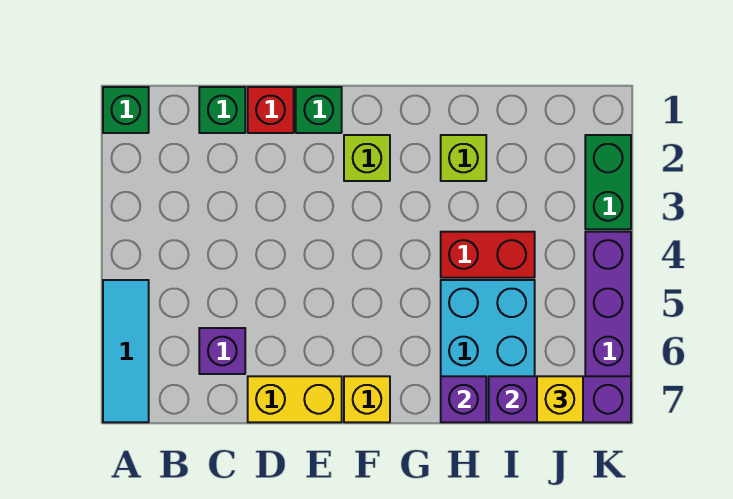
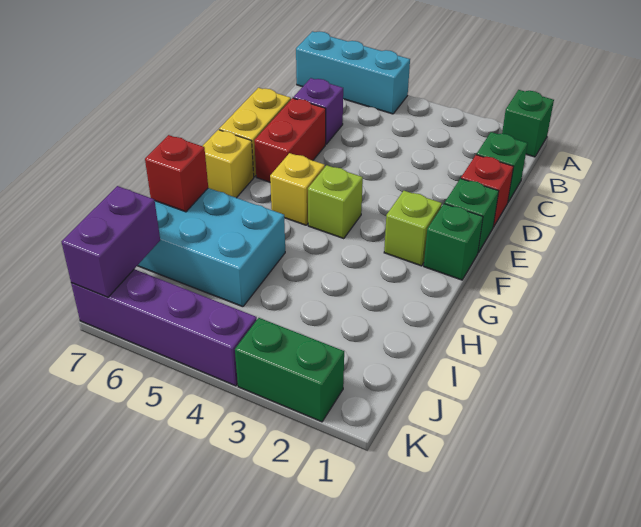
cyan tile A5:A7 level 1 -> cyan brick A5:A7 level 1
none -> green brick F1 level 1
lime brick H2 level 1 -> lime brick F4 level 1
red brick H4:I4 level 1 -> red brick D6:E6 level 1
purple brick H7 level 2 -> red brick H7 level 2
purple brick I7:K7 level 2 -> purple brick J7:K7 level 2
yellow brick J7 level 3 -> yellow brick F5 level 1

